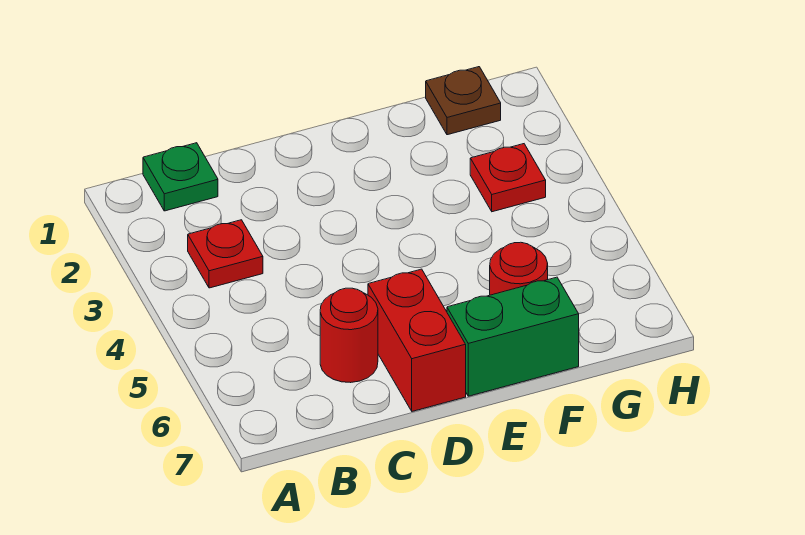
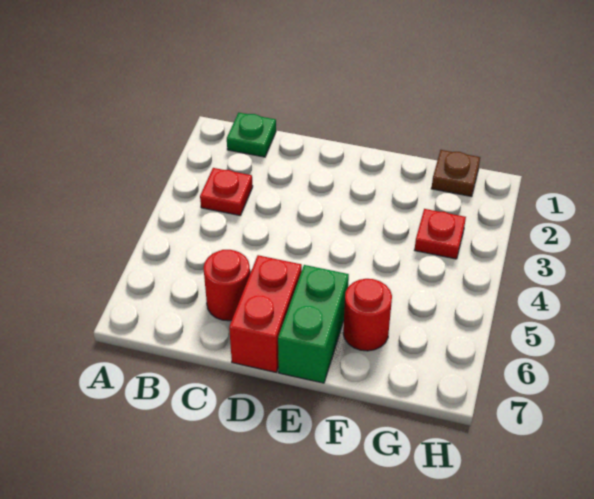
green brick E7:F7 level 1 -> green brick E6:E7 level 1

